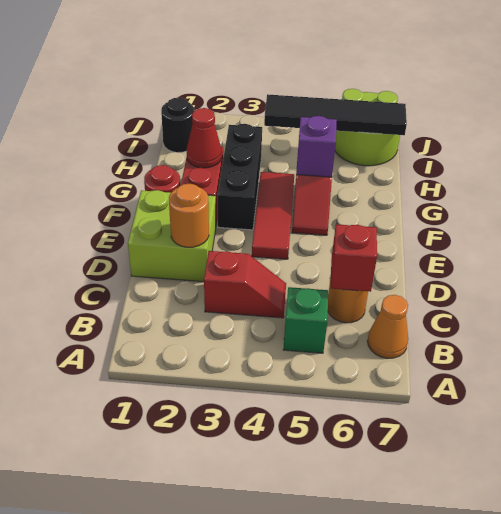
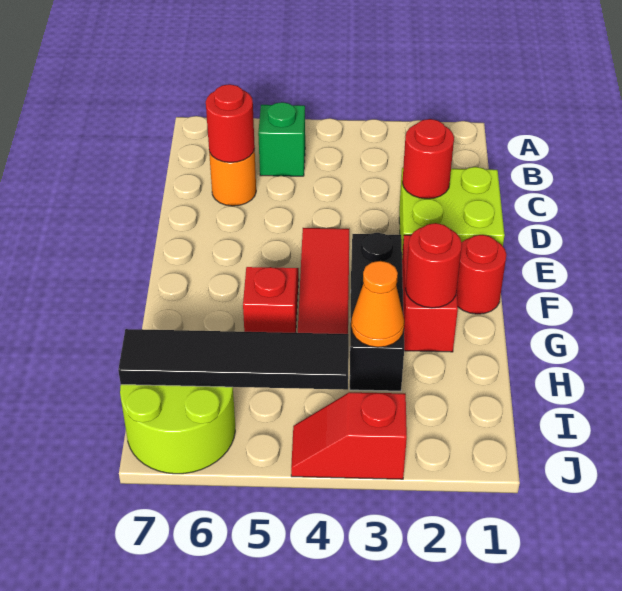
orange cone B7 level 1 -> orange cone H3 level 2
red slope C3:C4 level 1 top 3 -> red slope J3:J4 level 1 top 3
red brick C6 level 2 -> red round brick C6 level 2
orange round brick D2 level 2 -> red round brick D2 level 2
red cone G2 level 2 -> red round brick G2 level 2
purple brick G5 level 2 -> none
black round brick I1 level 1 -> none

